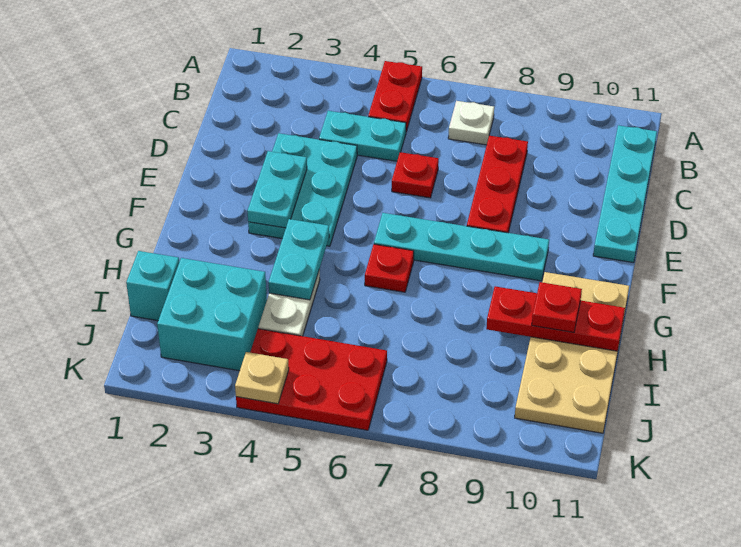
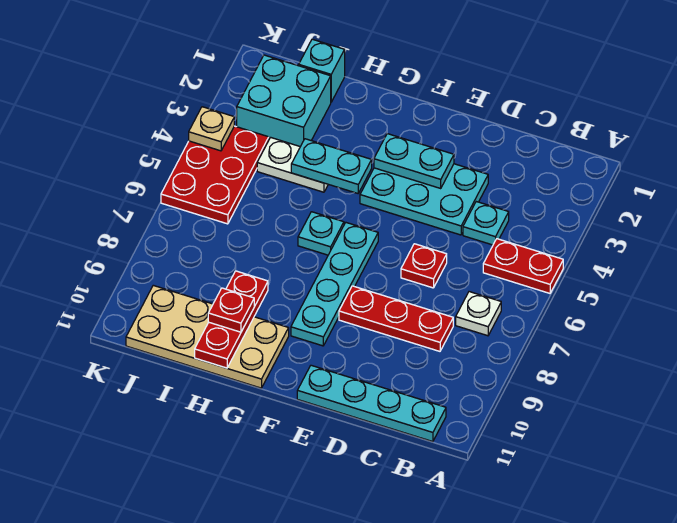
cyan plate C4:C5 level 1 -> cyan plate C4 level 1
red plate G6 level 1 -> cyan plate G6 level 1

